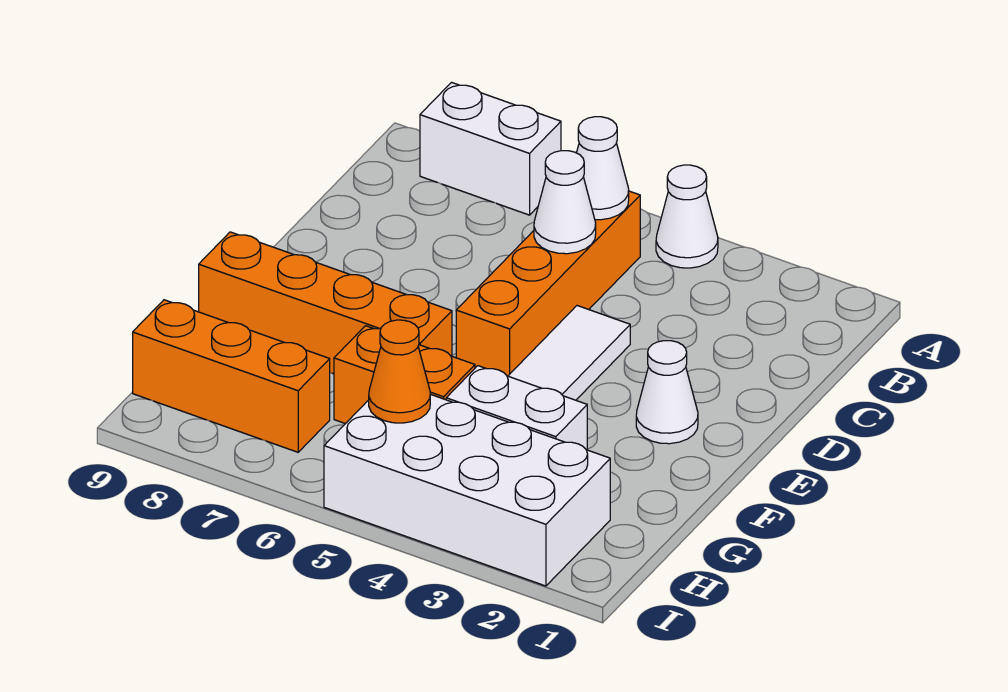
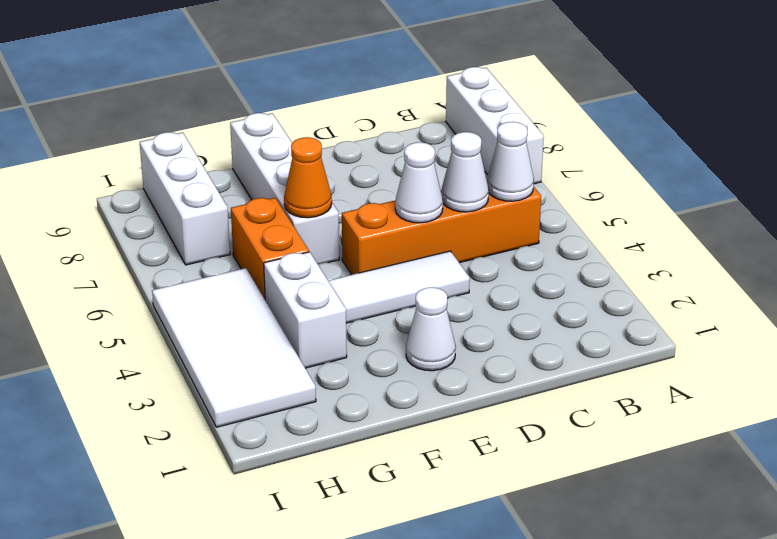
white cone A4 level 1 -> white cone D5 level 2
white brick A7:A8 level 1 -> white brick A7:A9 level 1
orange brick F6:F9 level 1 -> white brick F6:F9 level 1
white brick H2:I5 level 1 -> white tile H2:I5 level 1
orange cone H5 level 2 -> orange cone F6 level 2
orange brick H7:H9 level 1 -> white brick H7:H9 level 1

